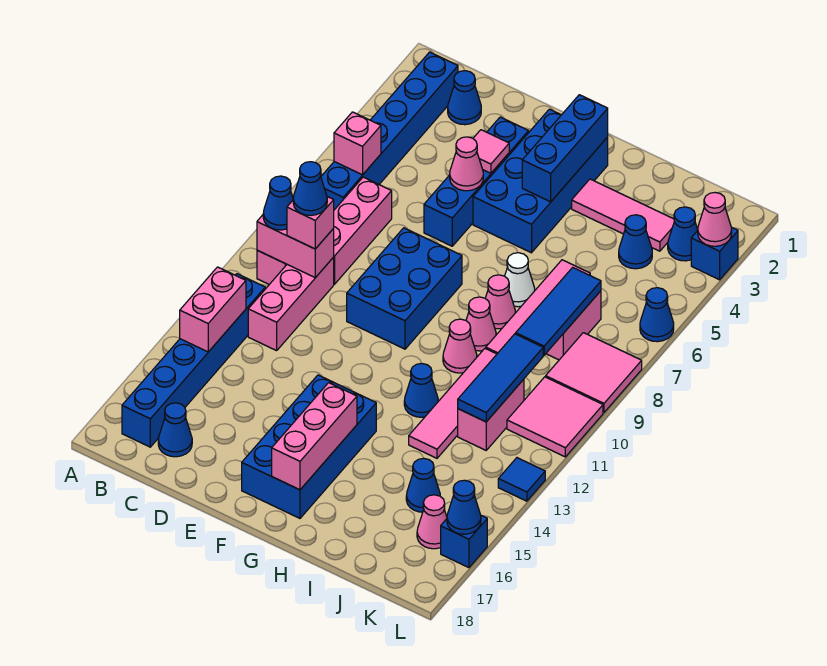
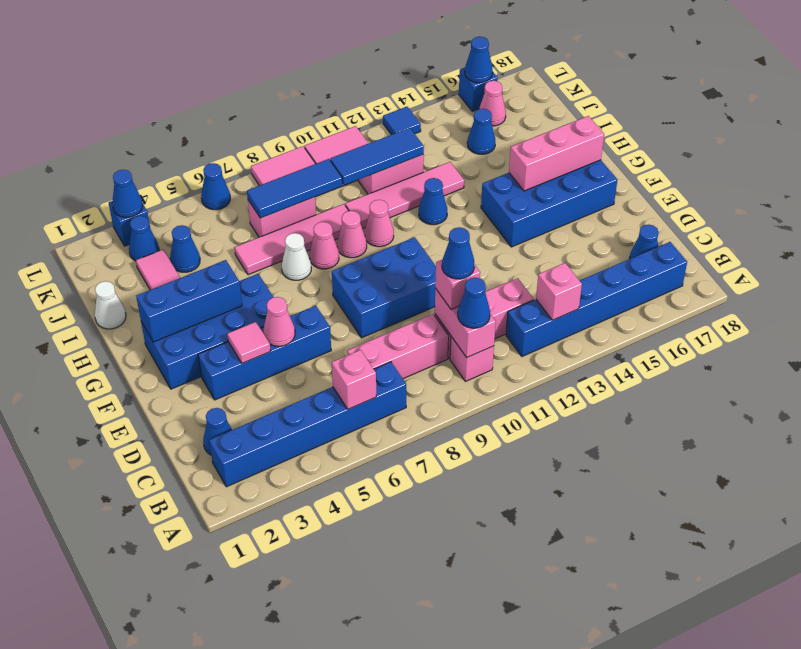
pink brick B13:B14 level 2 -> pink brick B13 level 2
none -> white cone I1 level 1
pink cone L3 level 2 -> blue cone L3 level 2

